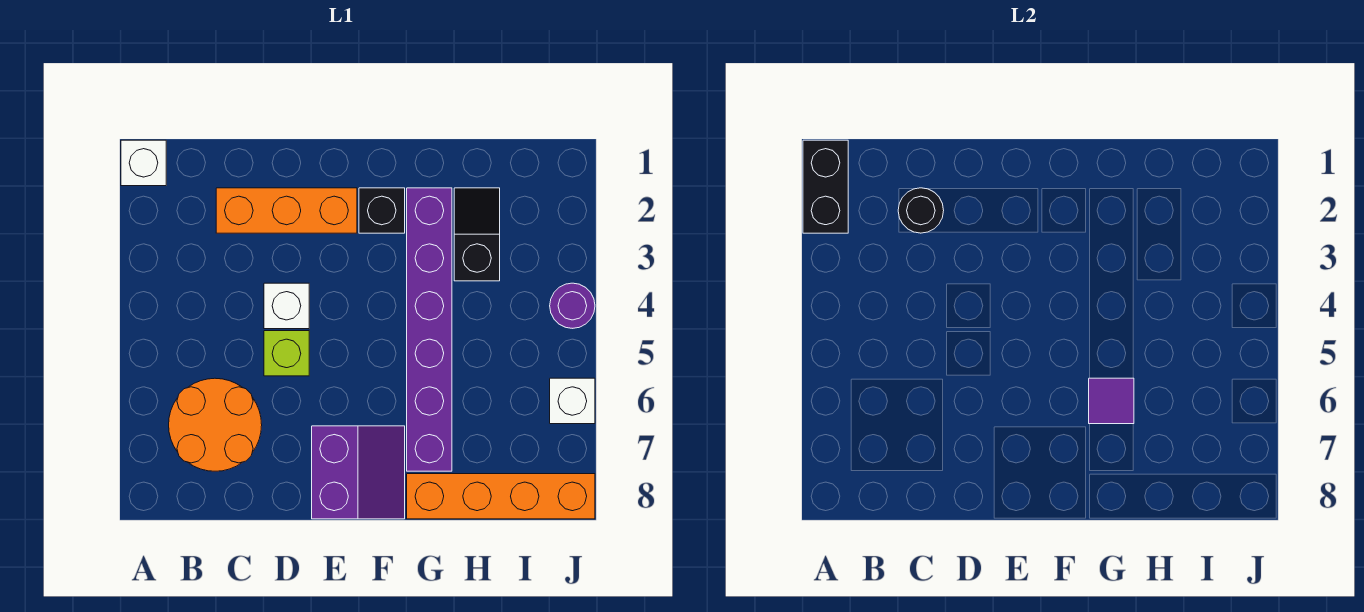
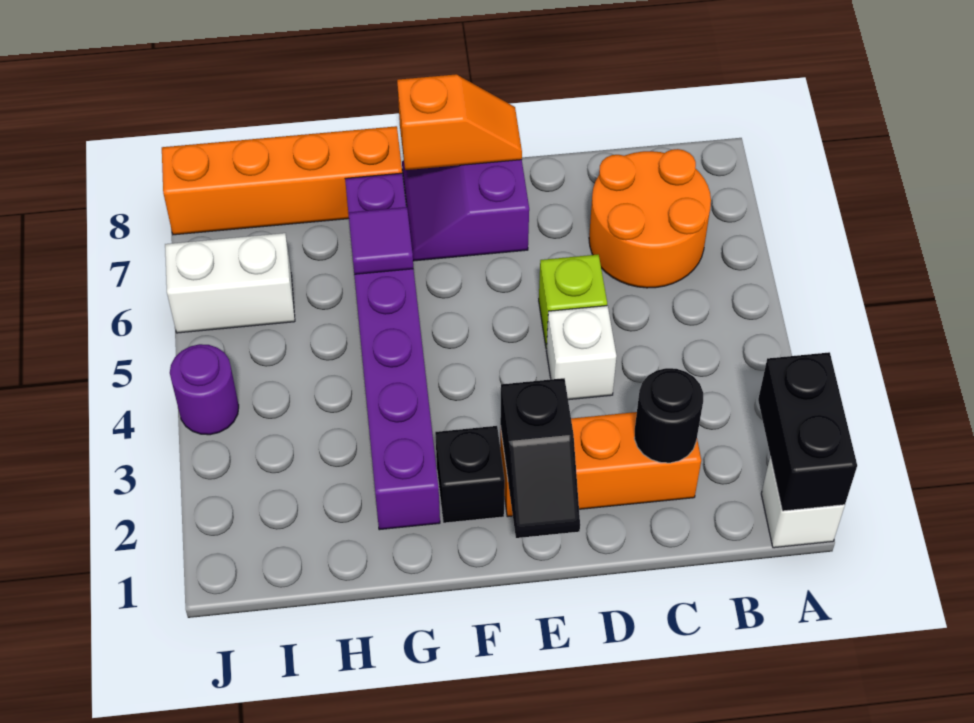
none -> orange slope E8:F8 level 2 top F
black slope H2:H3 level 1 top 3 -> black slope E1:E2 level 2 top 2
white brick J6 level 1 -> white brick I6:J6 level 1

